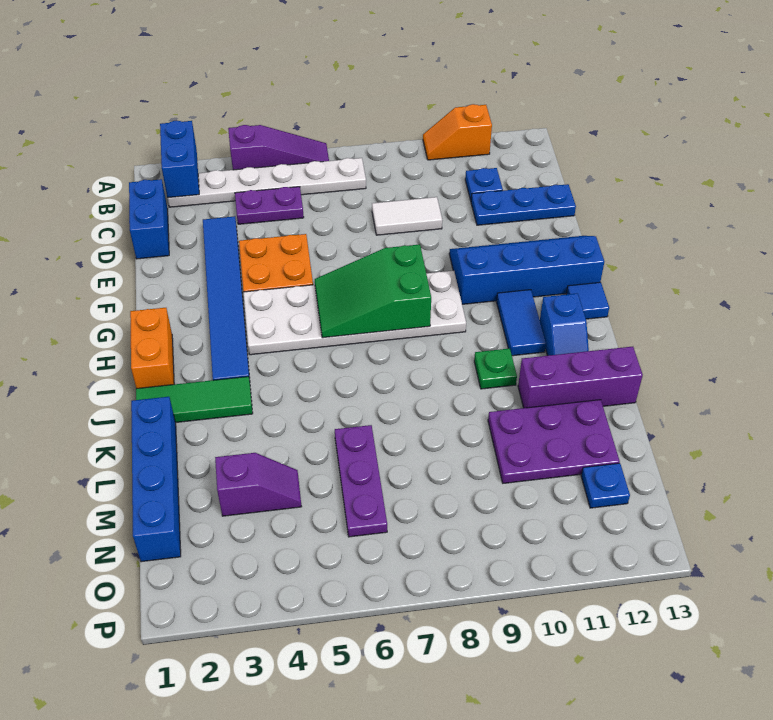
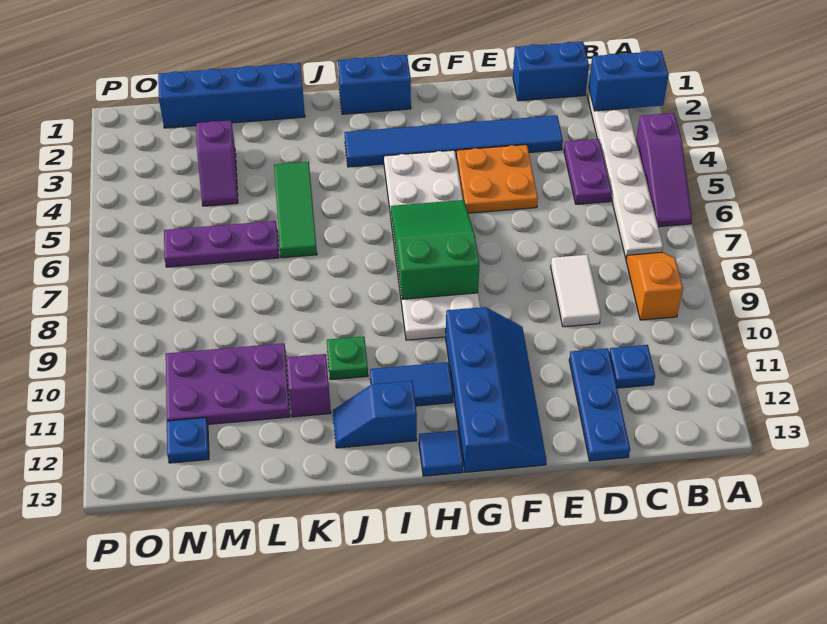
orange slope A10:A11 level 1 top 11 -> orange slope B8:B9 level 1 top 9
orange brick H1:I1 level 1 -> blue brick H1:I1 level 1
green tile J1:J3 level 1 -> green tile K4:K6 level 1
purple brick K11:K13 level 1 -> purple brick K11 level 1
purple plate L10:M12 level 1 -> purple plate L10:N11 level 1

